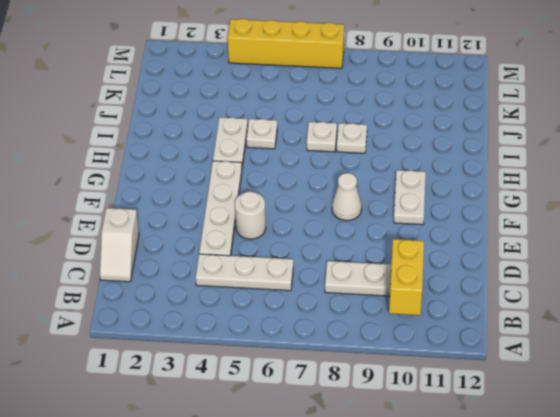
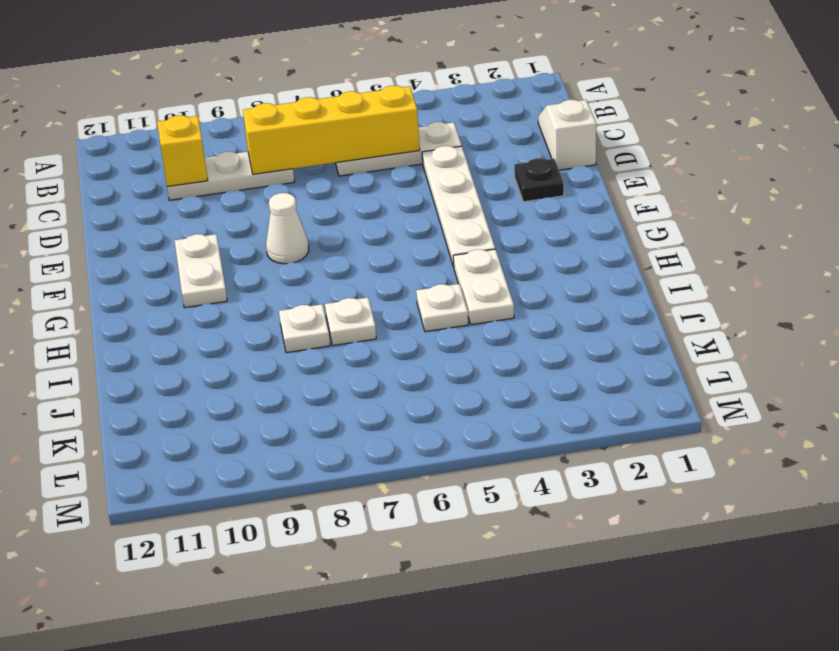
yellow brick B10:C10 level 2 -> yellow brick C10 level 2
none -> black plate E2 level 1
white round brick E5 level 1 -> none
yellow brick M4:M7 level 1 -> yellow brick C5:C8 level 2

